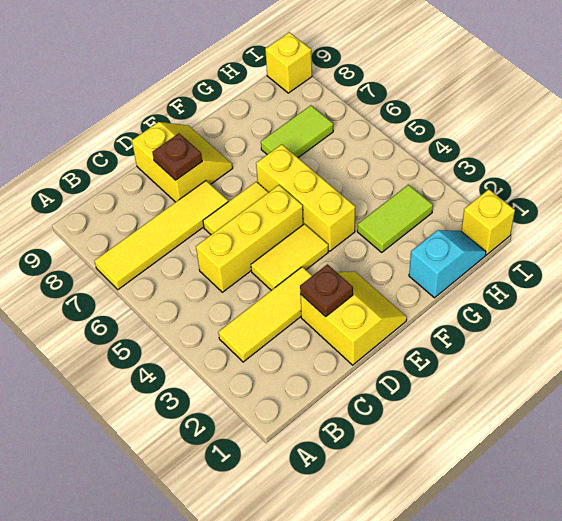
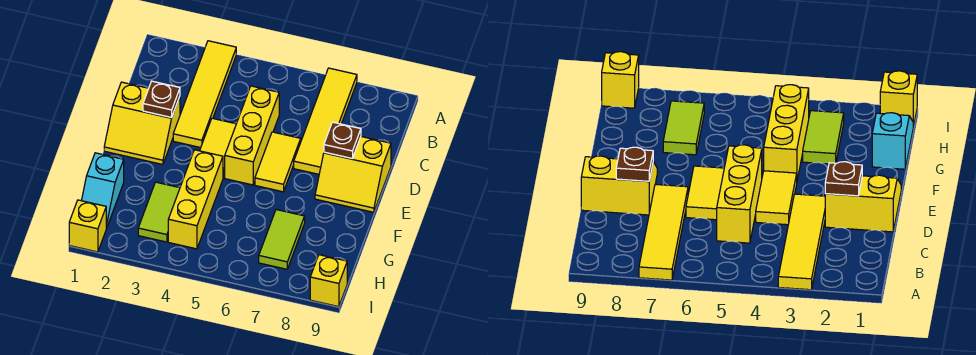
yellow tile B3:D3 level 1 -> yellow tile A3:D3 level 1
yellow brick F4:F6 level 1 -> yellow brick F4:H4 level 1

